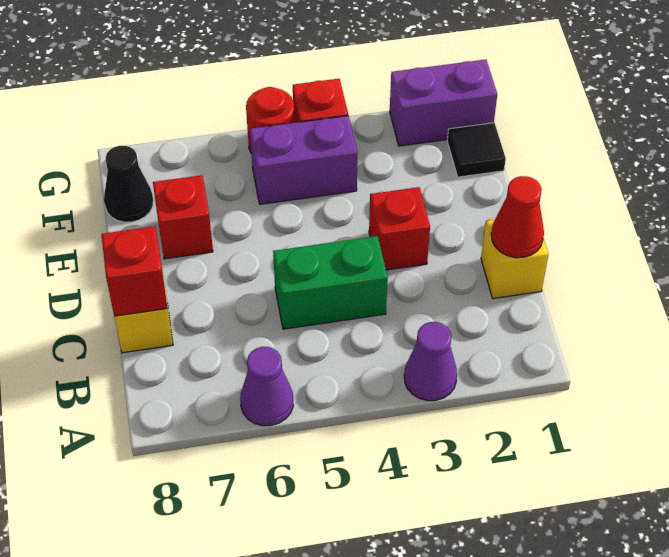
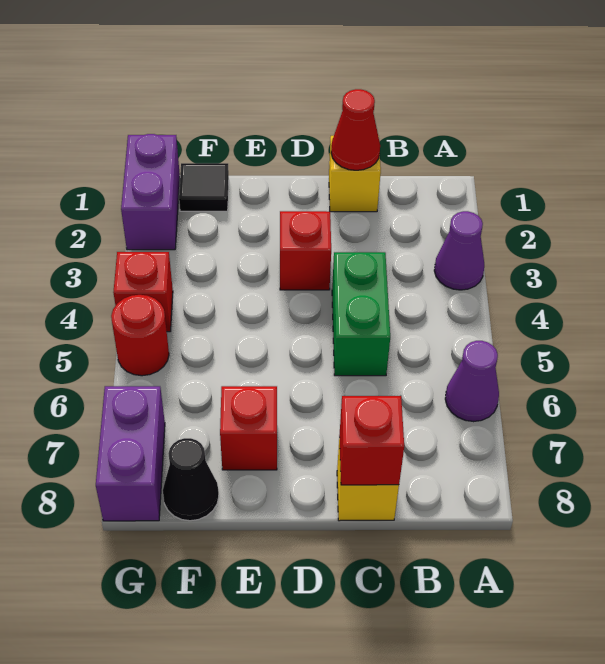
purple brick F4:F5 level 1 -> purple brick G7:G8 level 1

